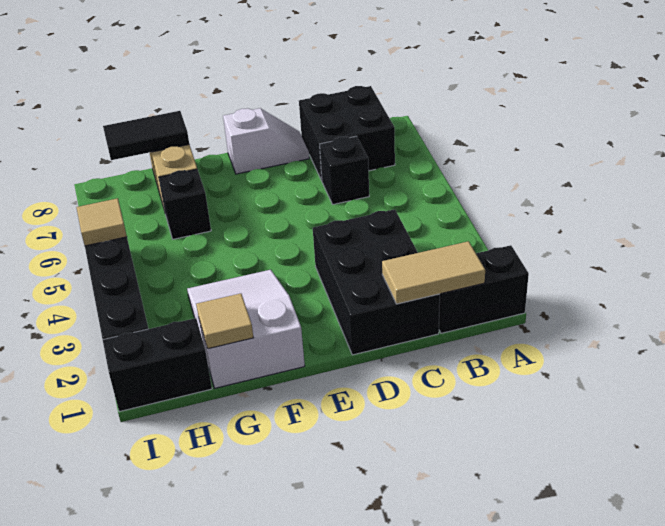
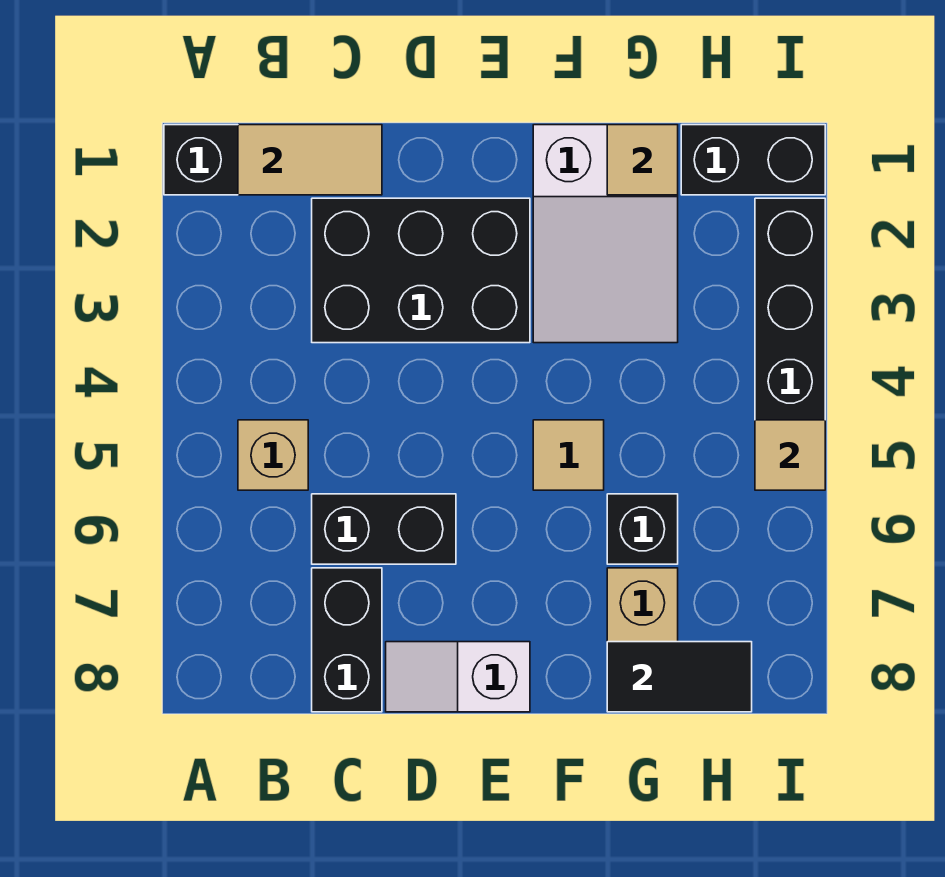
none -> tan brick B5 level 1
black brick B7:C8 level 1 -> black brick C7:C8 level 1
black brick C1:D3 level 1 -> black brick C2:E3 level 1
black brick C6 level 1 -> black brick C6:D6 level 1
none -> tan tile F5 level 1

